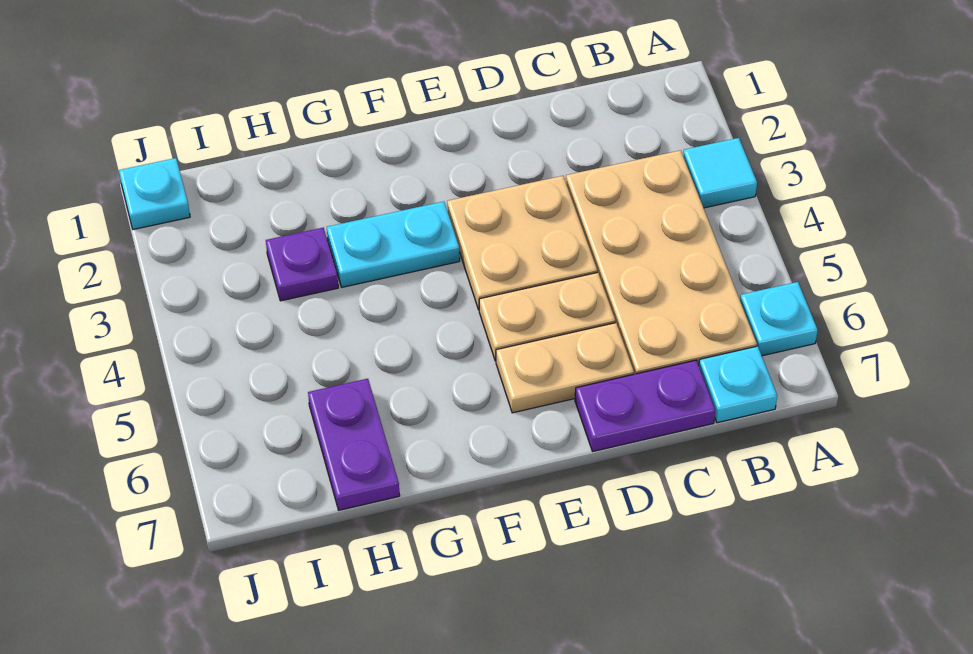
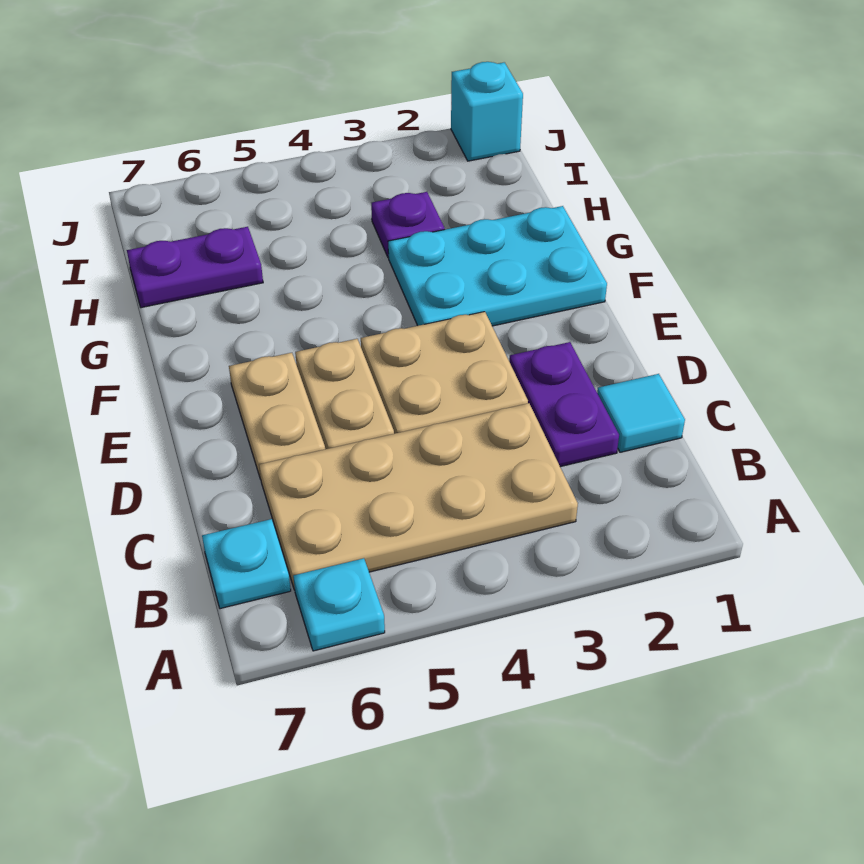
cyan tile A3 level 1 -> cyan tile C1 level 1
purple plate C7:D7 level 1 -> purple plate C2:D2 level 1
cyan plate F3:G3 level 1 -> cyan plate F1:G3 level 1
cyan plate J1 level 1 -> cyan brick J1 level 1

